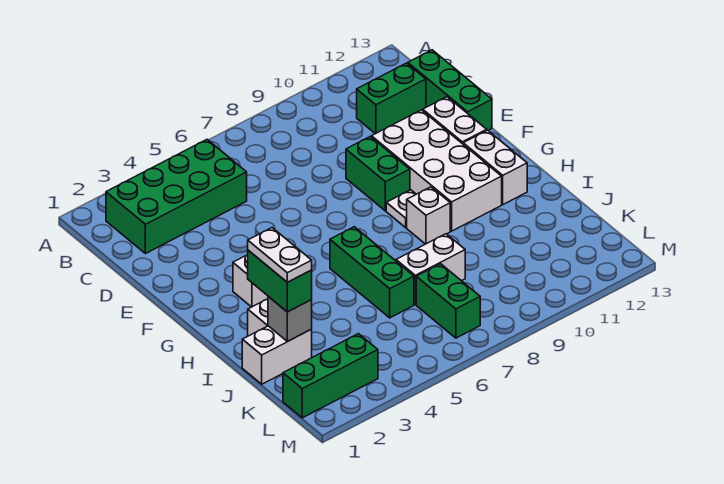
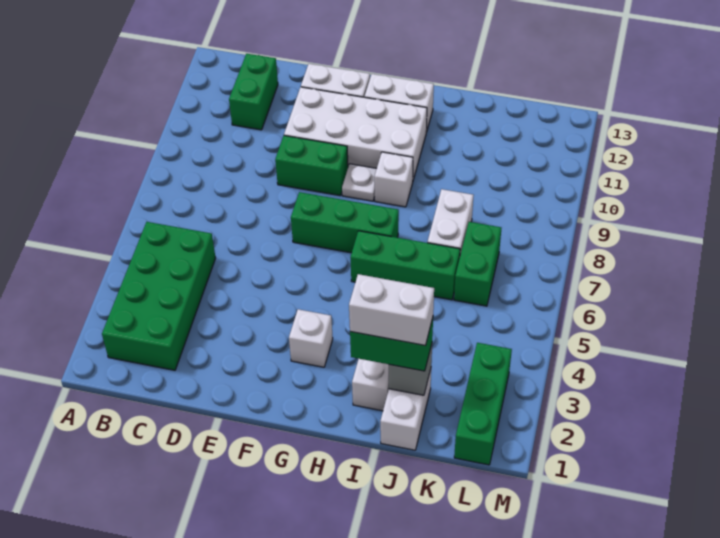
green brick C13:E13 level 1 -> green brick F7:H7 level 1
white plate I2:J2 level 4 -> white brick I2:J2 level 4
green brick K7:L7 level 1 -> green brick K6:K7 level 1

